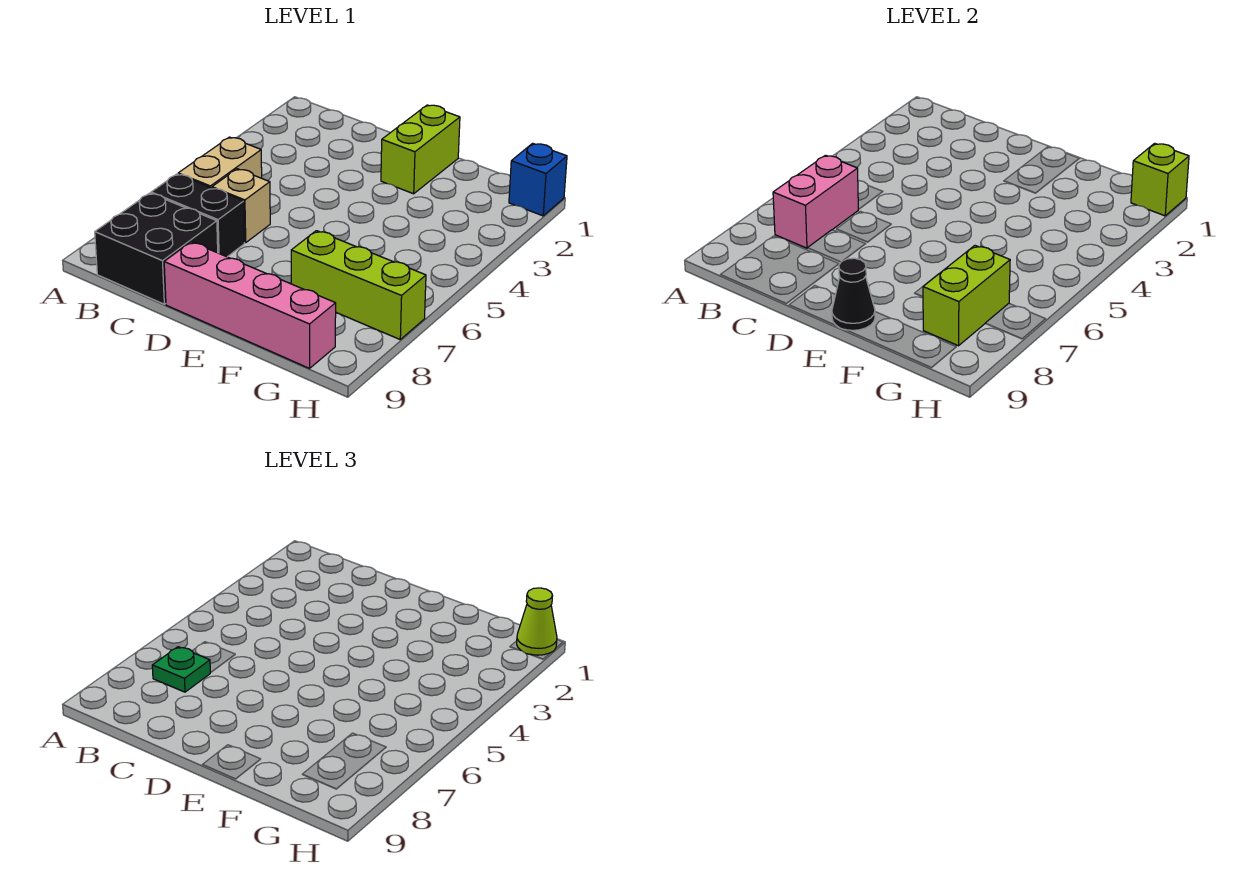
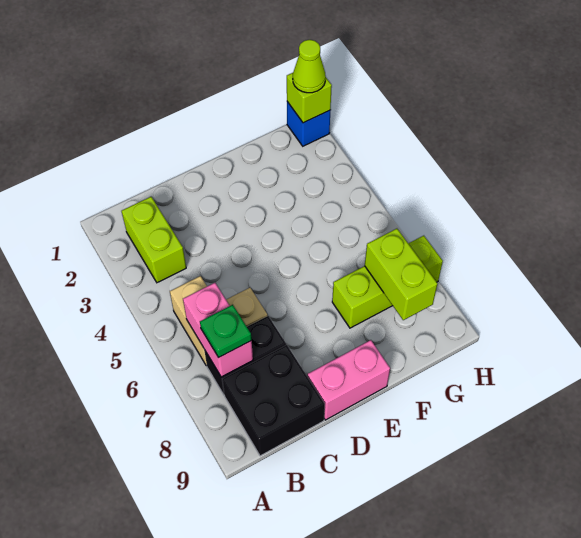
pink brick D9:G9 level 1 -> pink brick D9:E9 level 1
lime brick E1:E2 level 1 -> lime brick B2:B3 level 1
black cone E9 level 2 -> none

